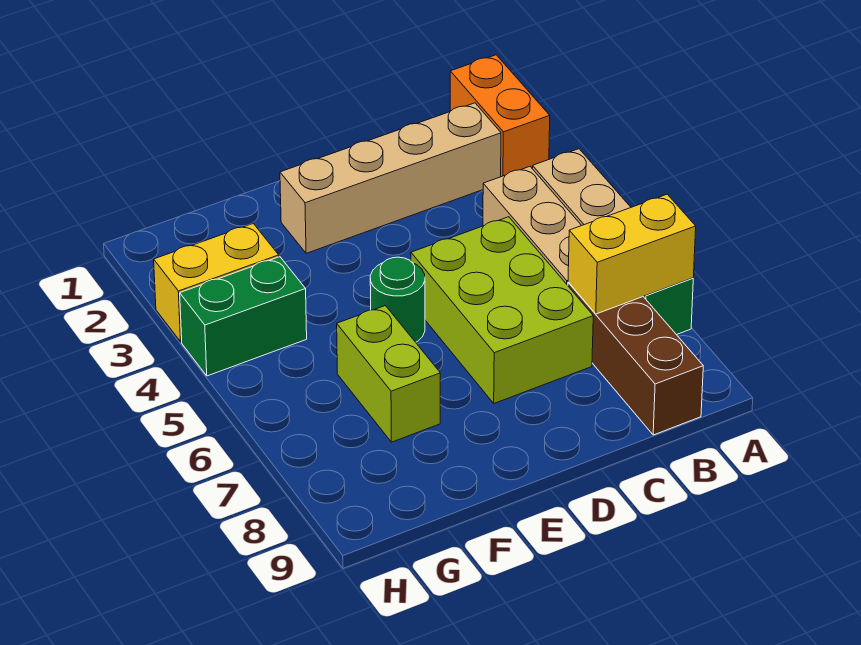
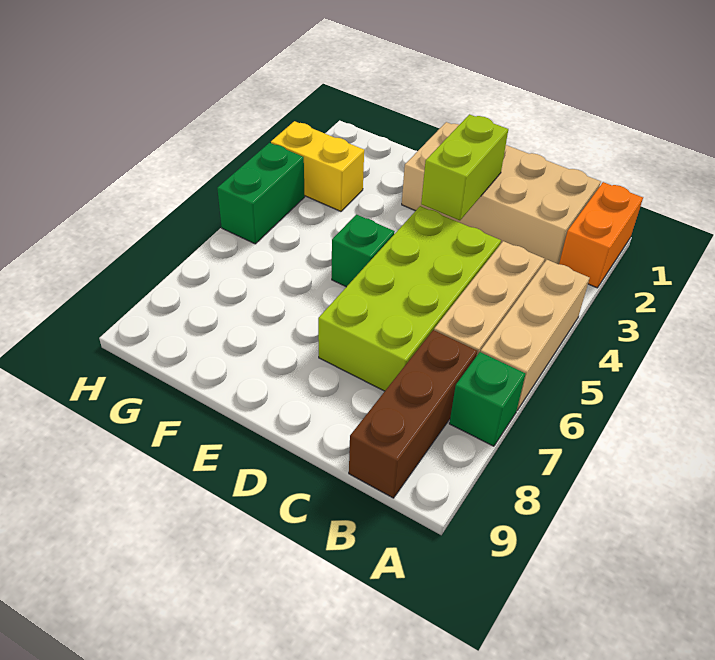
yellow brick A7:B7 level 2 -> none
tan brick B2:E2 level 1 -> tan brick B1:E2 level 1
lime brick C5:D7 level 1 -> lime brick C4:D7 level 1
green round brick E5 level 1 -> green brick E5 level 1
lime brick F6:F7 level 1 -> lime brick D2:D3 level 2
green brick G4:H4 level 1 -> green brick H4:H5 level 1

